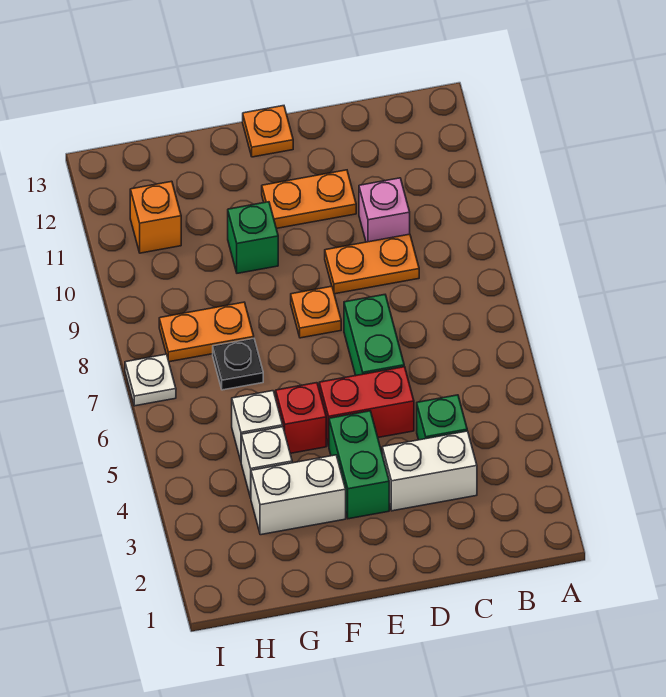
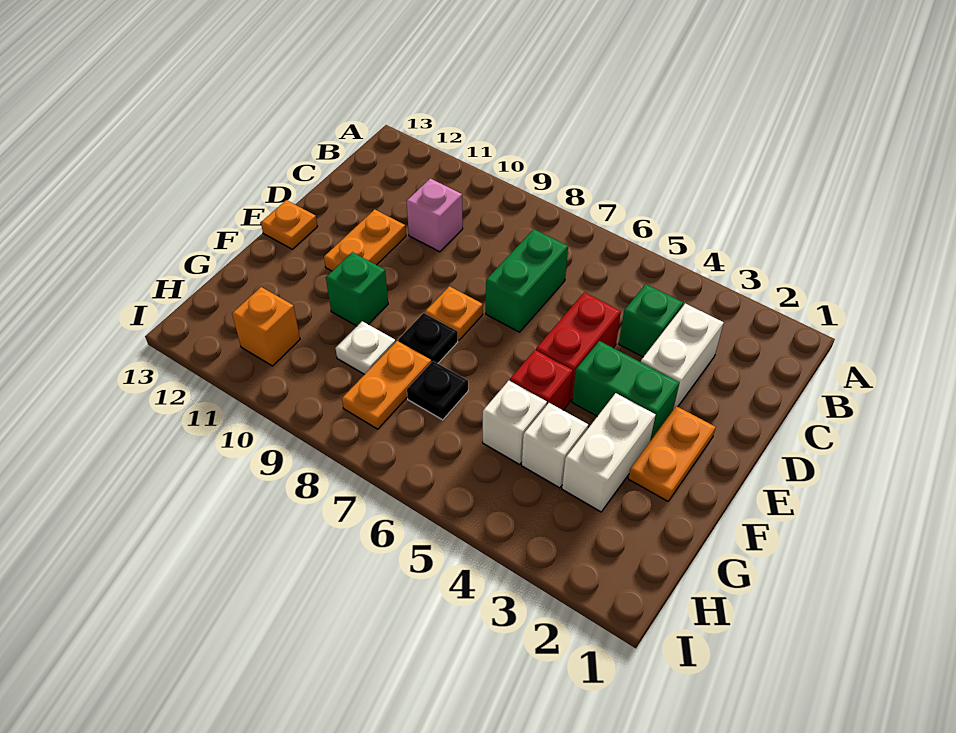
orange plate C9:D9 level 1 -> orange plate E2:F2 level 1
green brick D6:D7 level 1 -> green brick C7:D7 level 1
none -> black plate F8 level 1
white plate I7 level 1 -> white plate G9 level 1

